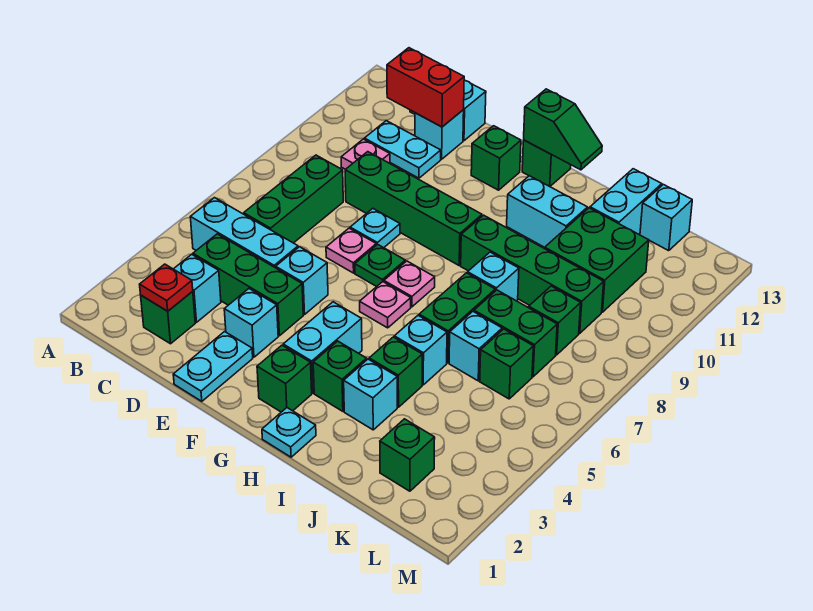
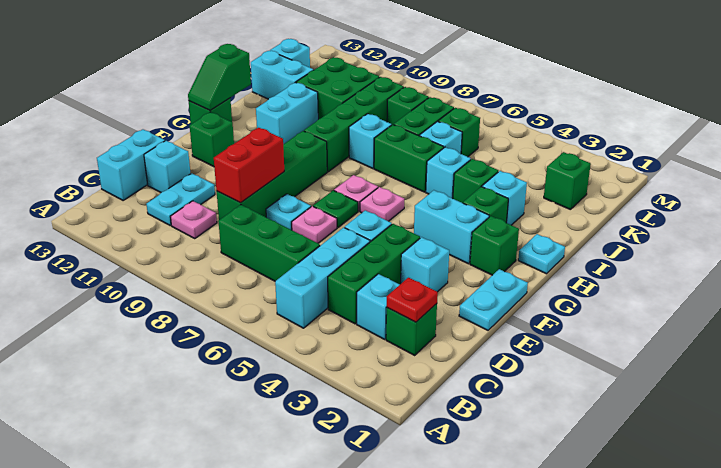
red brick C12:D12 level 2 -> red brick D9:E9 level 2
cyan plate E1:E2 level 1 -> cyan plate E1:F1 level 1
green slope G13:H13 level 2 top G -> green slope G13:H13 level 2 top H

